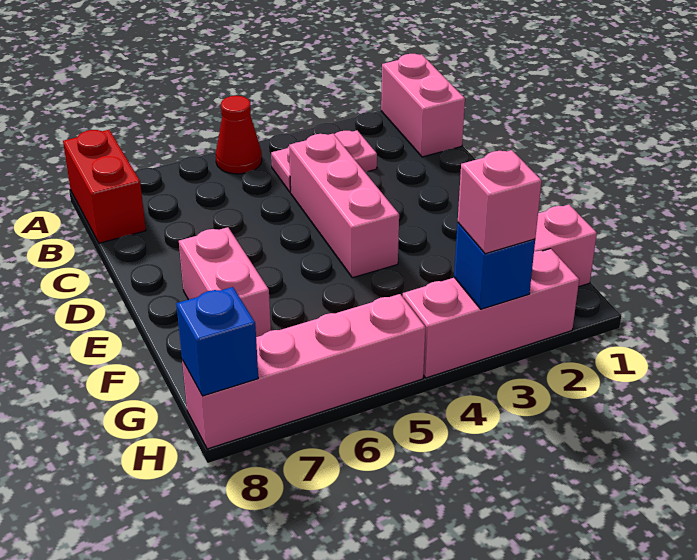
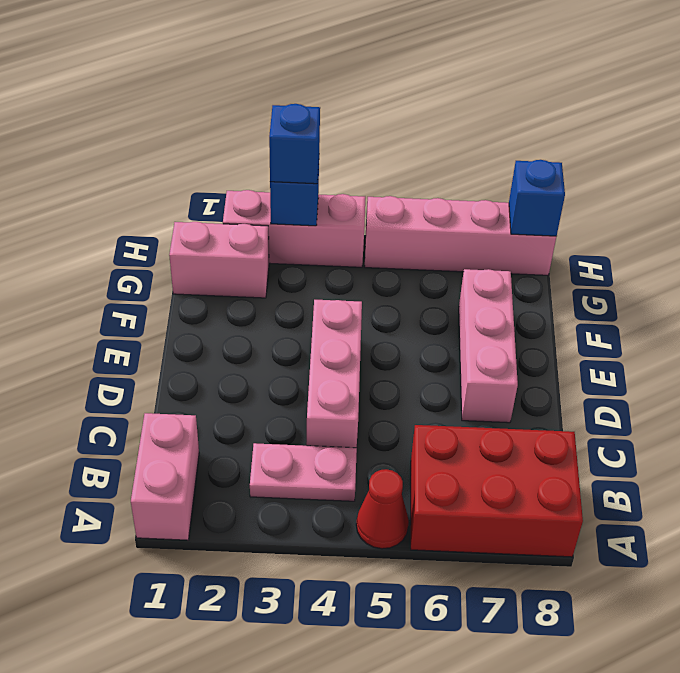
red brick A8:B8 level 1 -> red brick A6:B8 level 1
pink brick E7:F7 level 1 -> pink brick D7:F7 level 1
pink brick H3 level 3 -> blue brick H3 level 3

